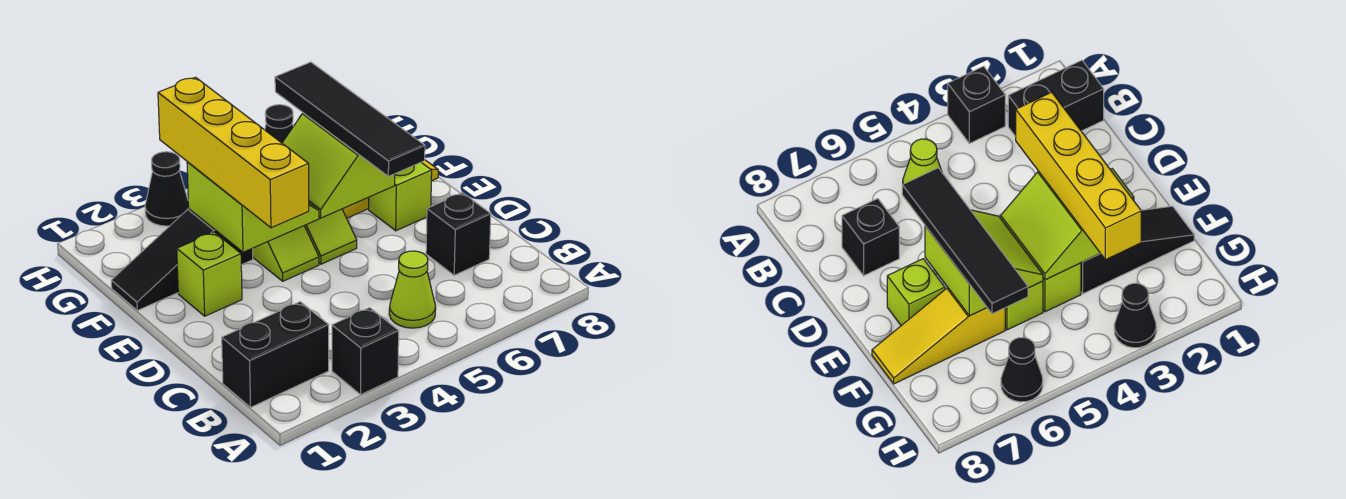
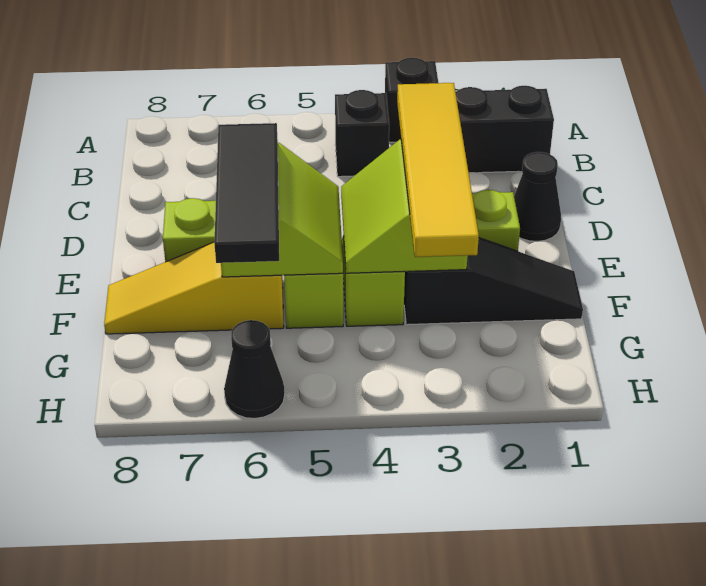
lime cone B5 level 1 -> none
black brick C7 level 1 -> black brick B4 level 1
yellow brick D3:G3 level 3 -> yellow tile D3:G3 level 3
black tile D6:G6 level 3 -> black tile E6:G6 level 3
black cone H3 level 1 -> black cone D1 level 1

